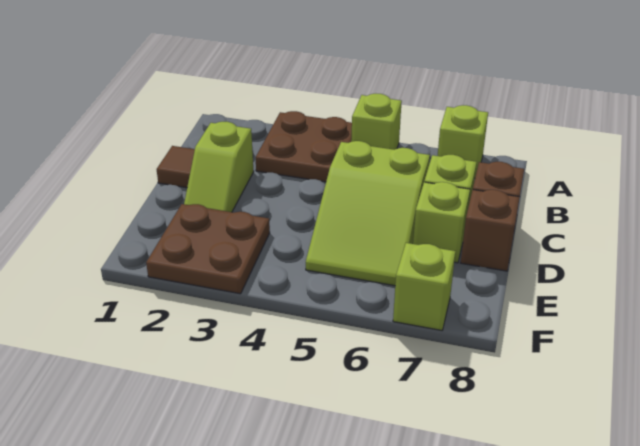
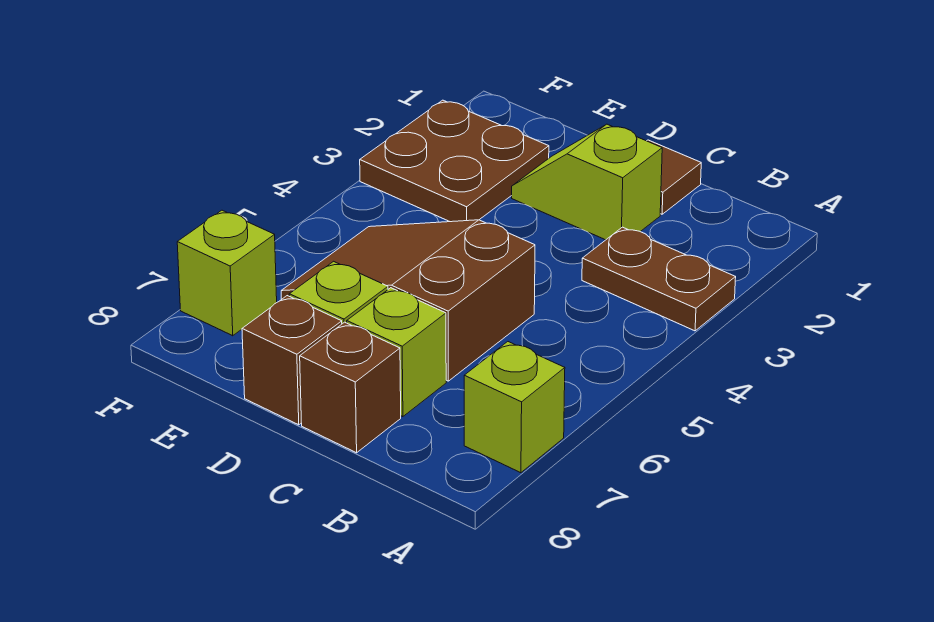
brown plate A3:B4 level 1 -> brown plate A3:B3 level 1
lime brick A5 level 1 -> none
lime slope C5:E6 level 1 top C -> brown slope C5:E6 level 1 top C

